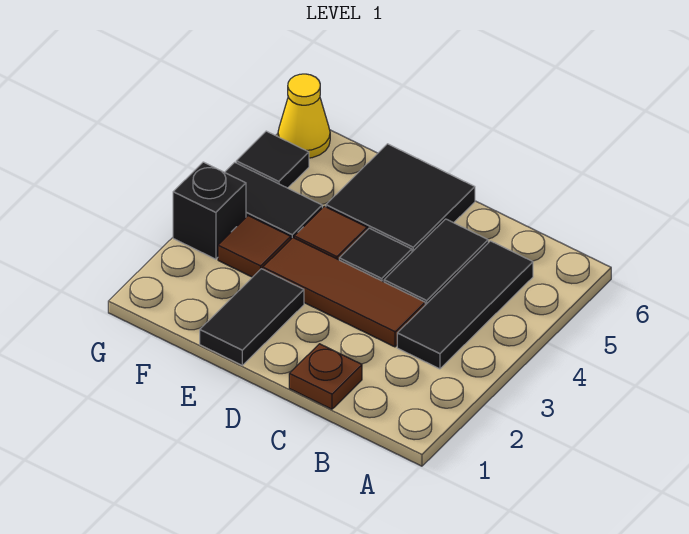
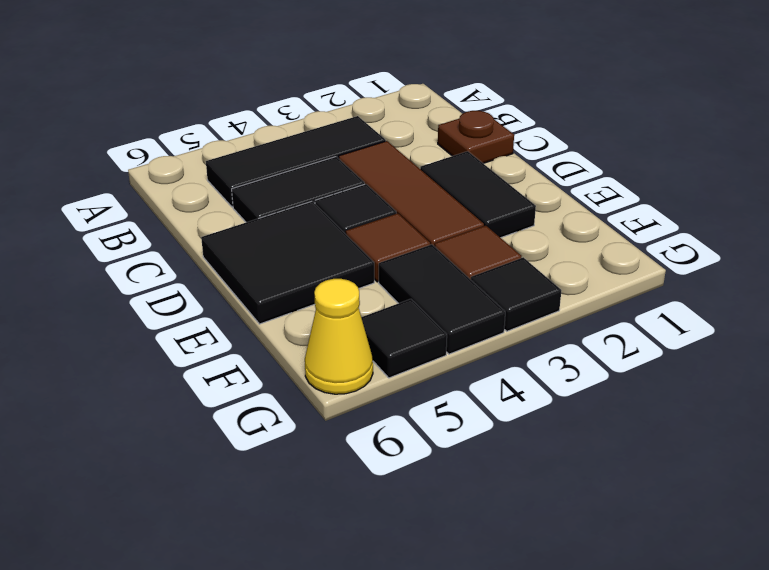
black tile E1:E2 level 1 -> black tile D2:E2 level 1
black brick G3 level 1 -> black tile G3 level 1

